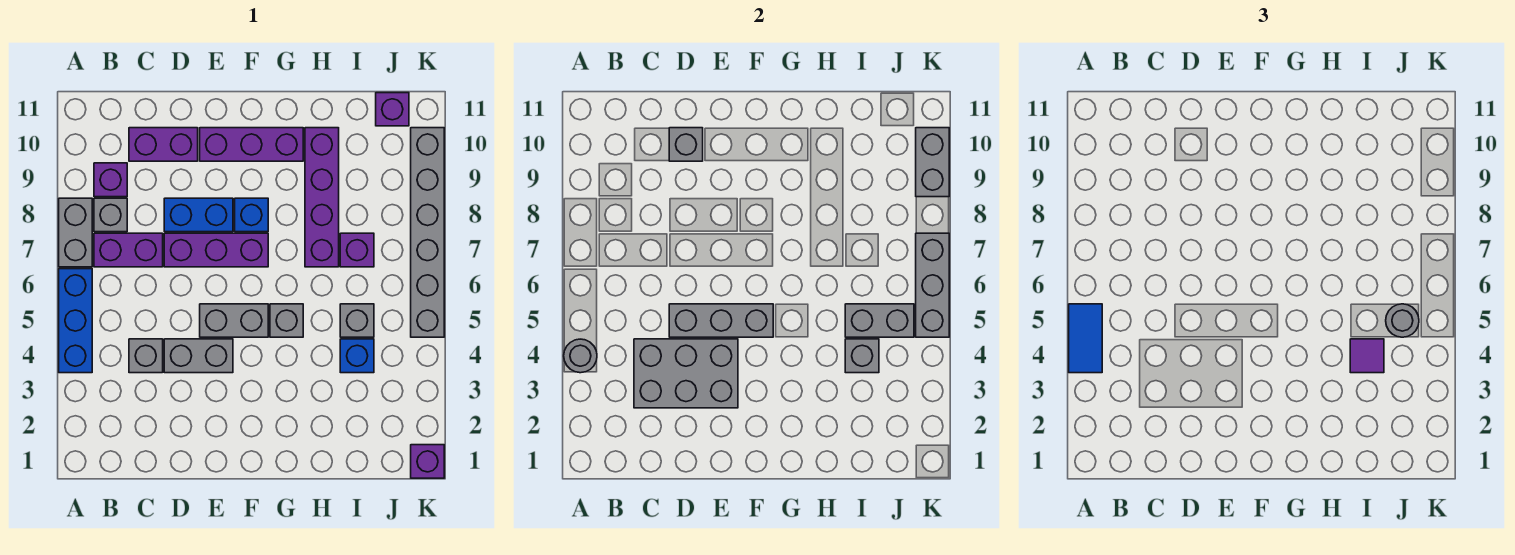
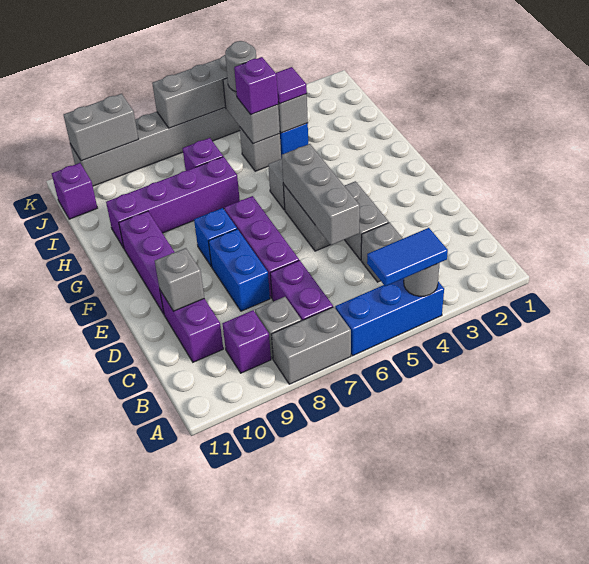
grey brick C3:E4 level 2 -> none
purple brick K1 level 1 -> purple brick I5 level 3

